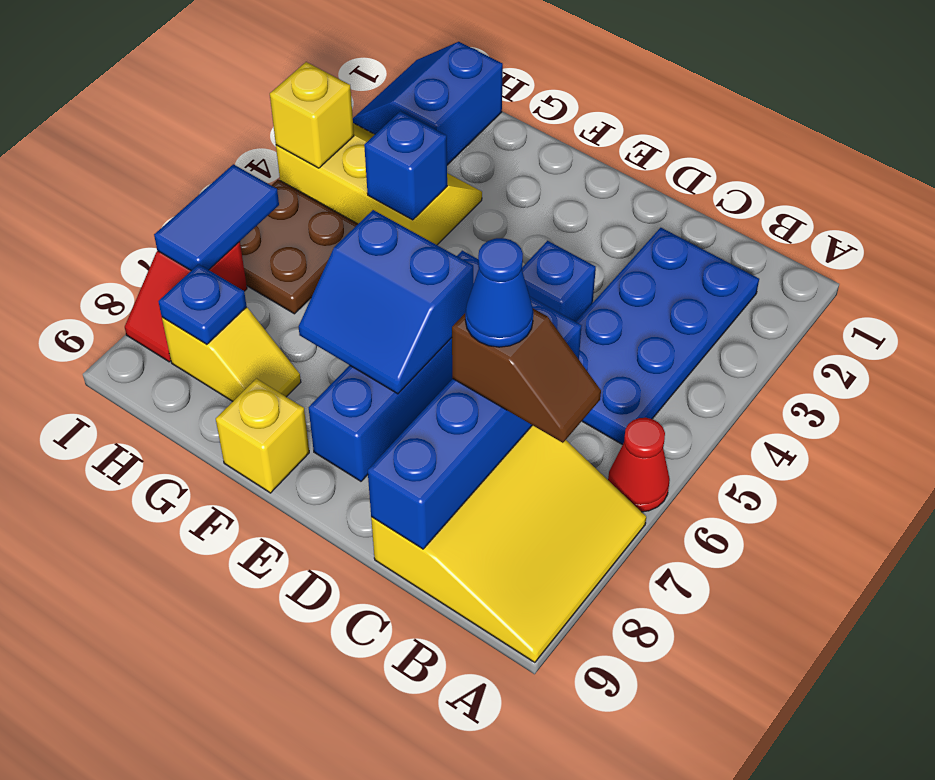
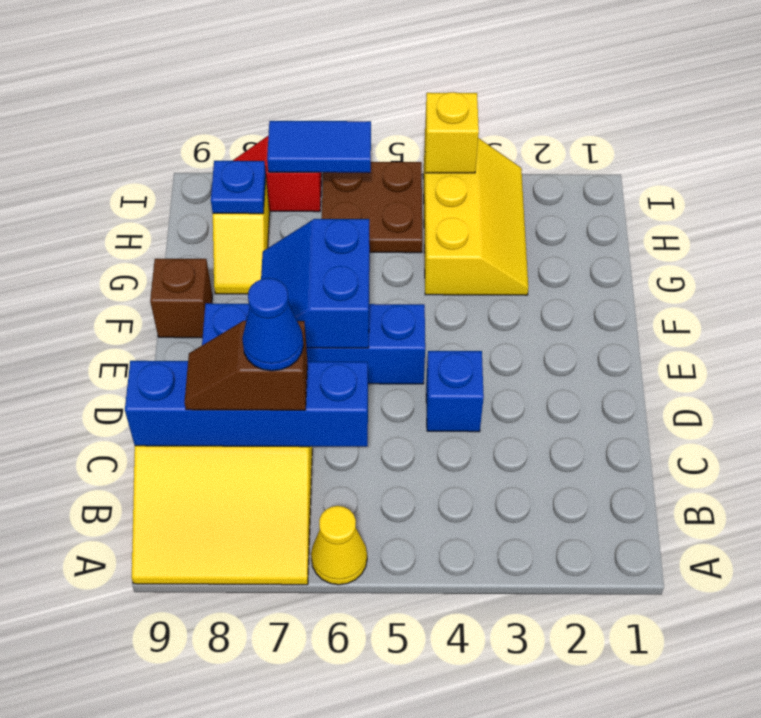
red cone A6 level 1 -> yellow cone A6 level 1
blue plate B2:C5 level 1 -> none
brown slope B7:C7 level 3 top C -> brown slope C7:C8 level 3 top 7
yellow brick F9 level 1 -> brown brick F9 level 1
blue brick G4 level 2 -> none
blue slope H1:I2 level 1 top H -> none

